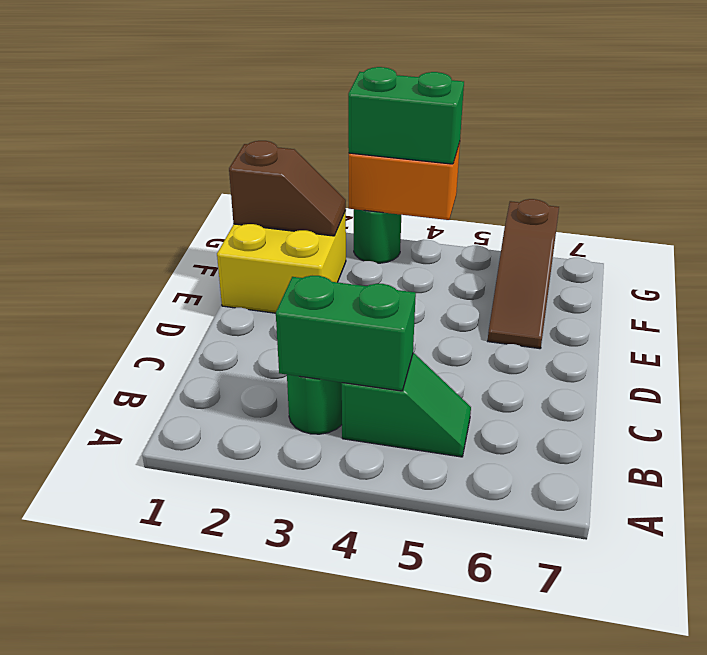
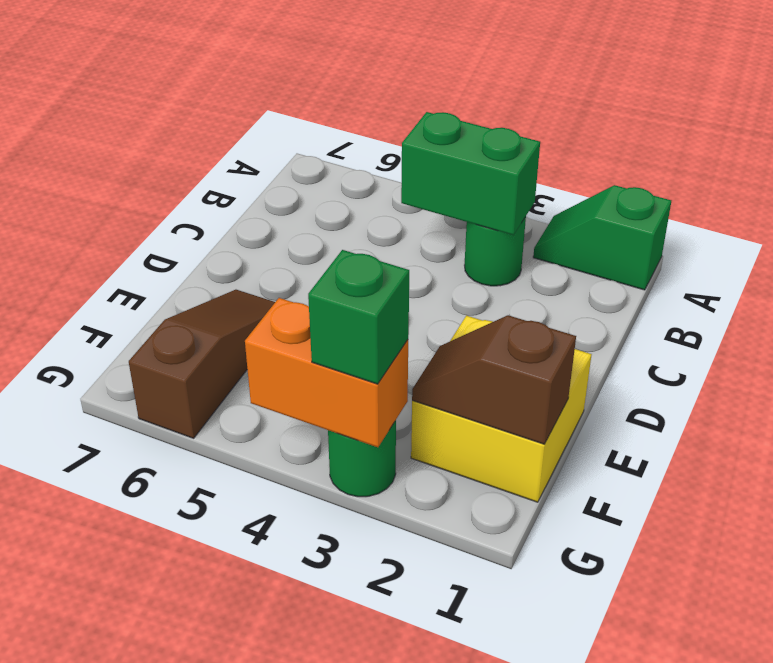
green slope B4:B5 level 1 top 4 -> green slope A1:A2 level 1 top 1
green brick G3:G4 level 3 -> green brick G3 level 3

